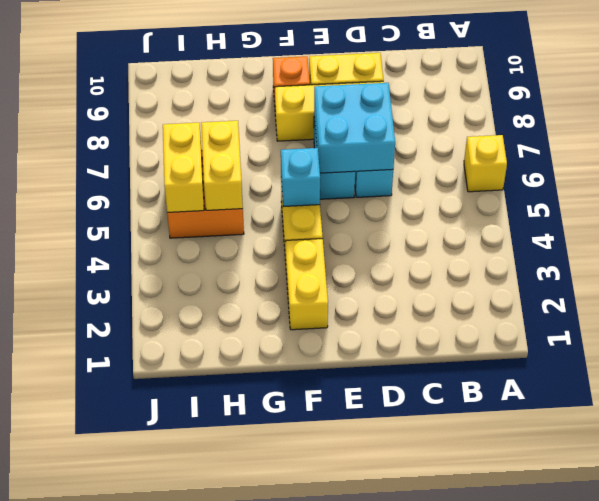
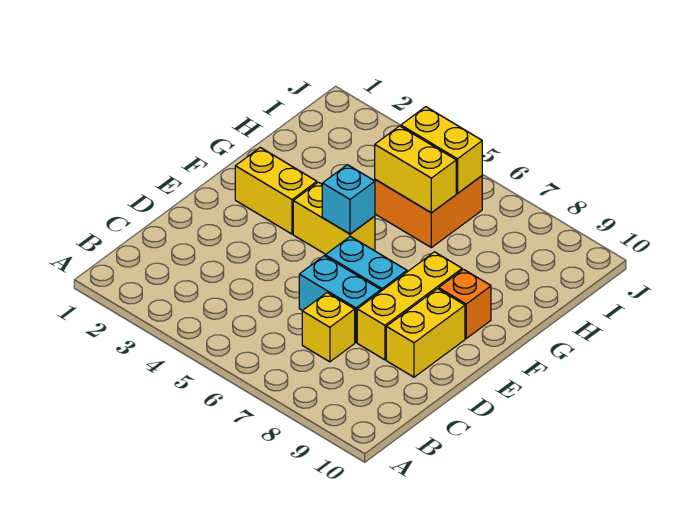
yellow brick A6 level 1 -> yellow brick C7 level 1
cyan brick D6:E7 level 2 -> none

